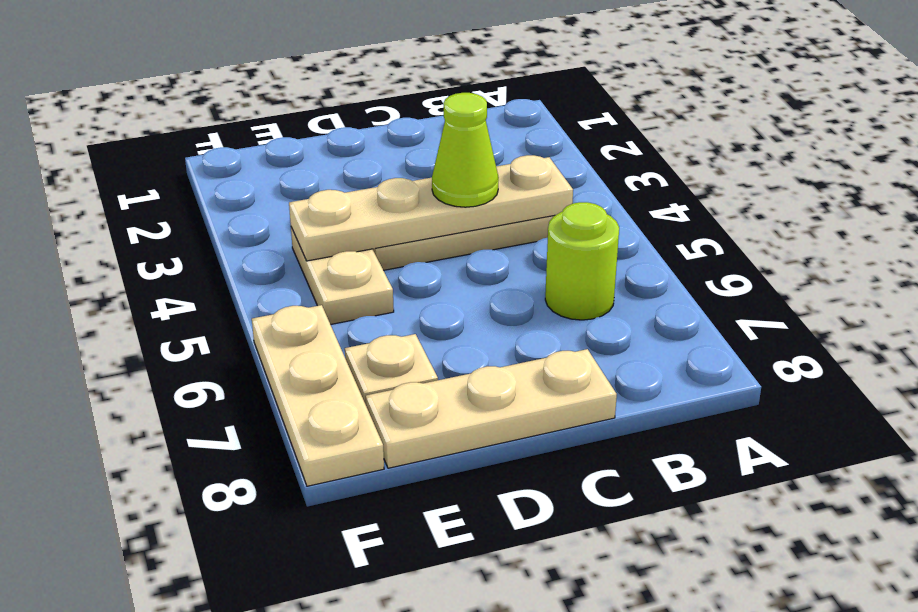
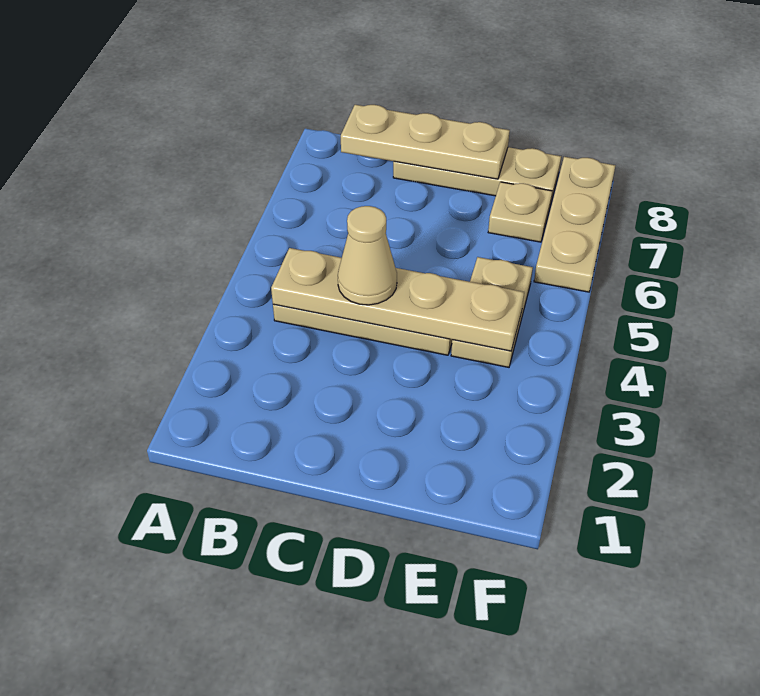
lime round brick B6 level 1 -> none
none -> tan plate B8:D8 level 2
lime cone C4 level 3 -> tan cone C4 level 3

